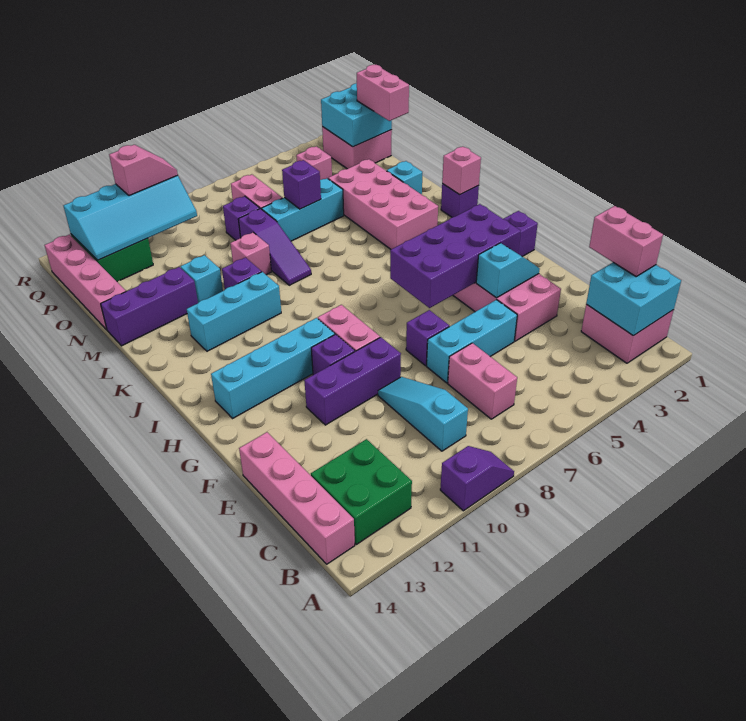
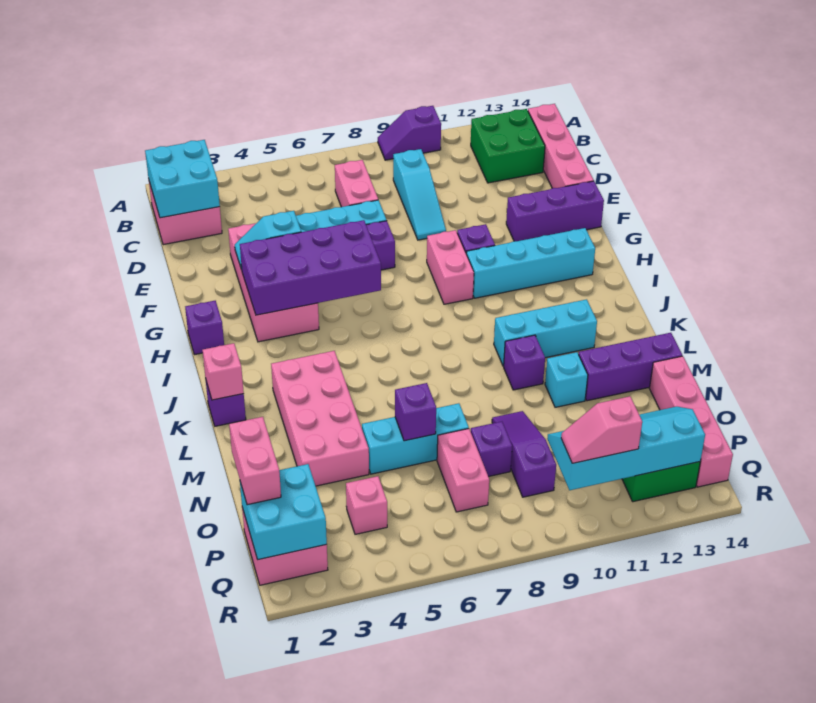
pink brick C1:D1 level 3 -> none
purple brick F9:F11 level 1 -> purple brick F12:F14 level 1
purple slope L8:N8 level 1 top N -> purple slope N9:P9 level 1 top P
cyan brick M2 level 1 -> none
pink brick M9 level 1 -> none

